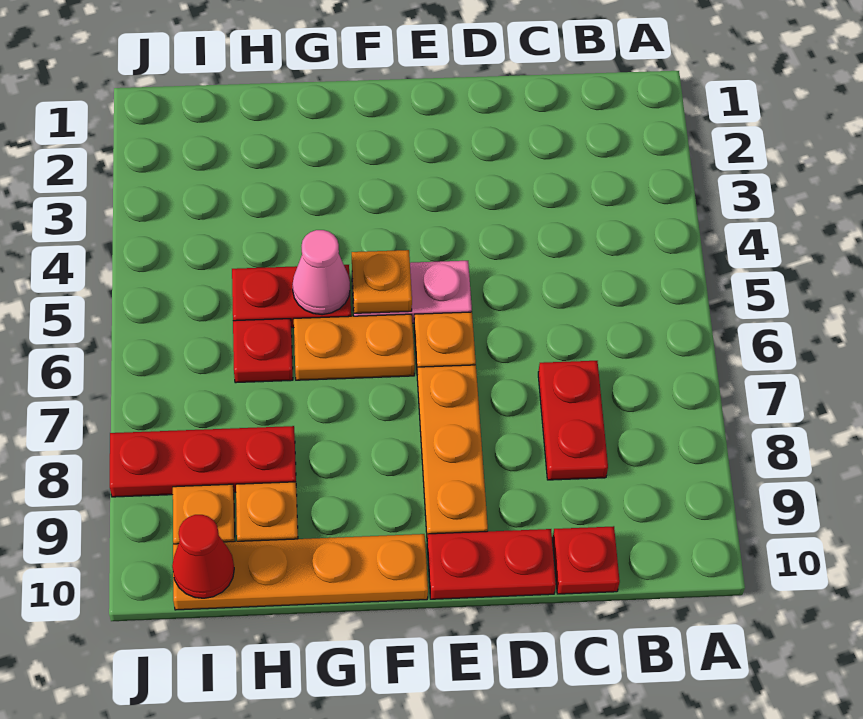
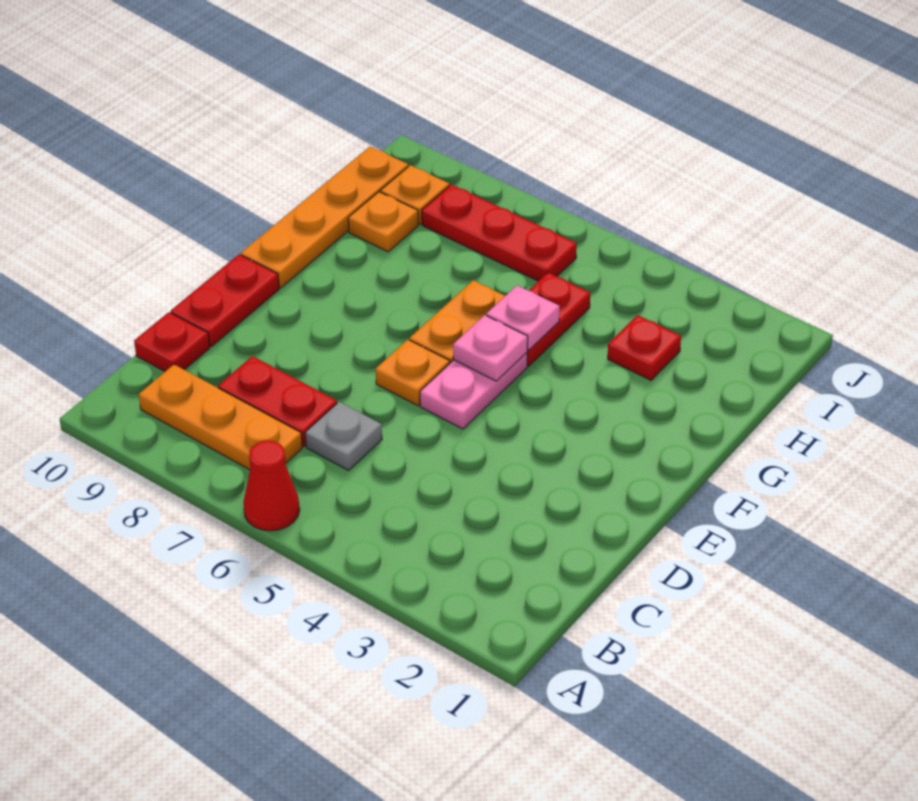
none -> grey plate C6 level 1
orange plate E7:E9 level 1 -> orange plate B7:B9 level 1
orange plate F5 level 2 -> pink plate F5 level 2
pink cone G5 level 2 -> pink plate G5 level 2
red plate H6 level 1 -> red plate H3 level 1
red plate H8:J8 level 1 -> red plate I6:I8 level 1
red cone I10 level 2 -> red cone A6 level 1

